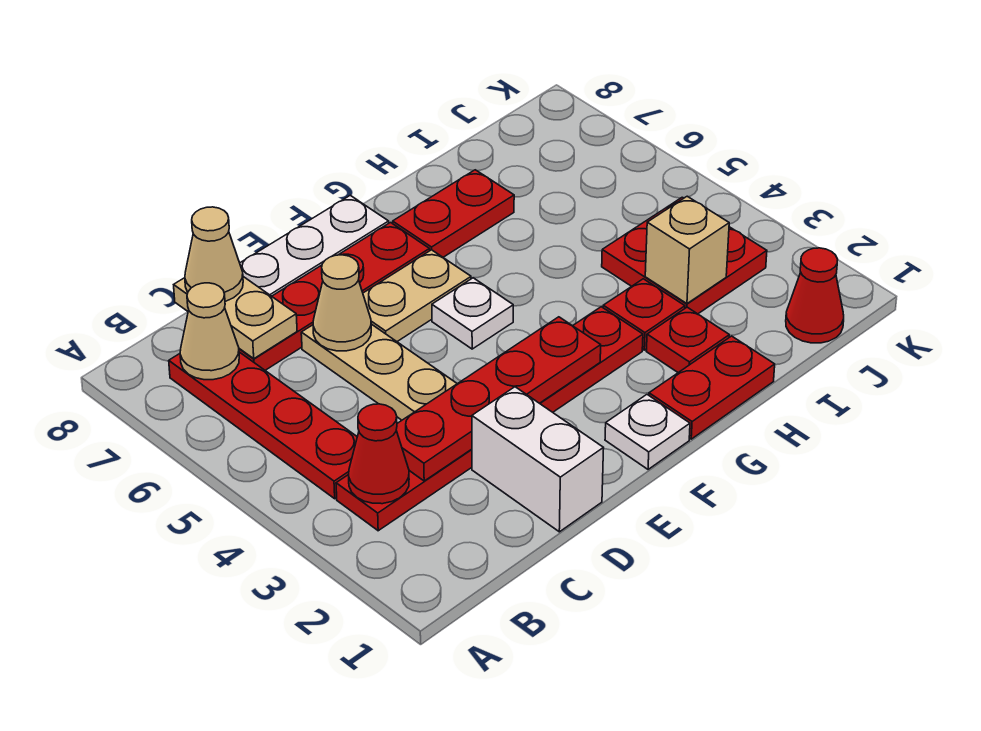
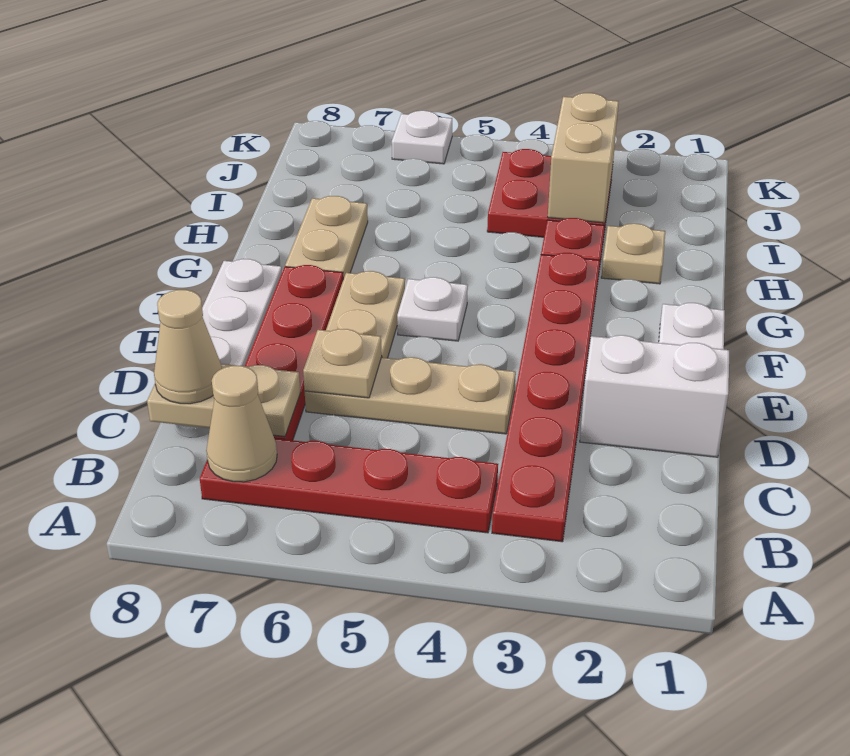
red cone B3 level 2 -> none
red plate C3:F3 level 2 -> none
tan cone D6 level 2 -> tan plate D6 level 2
red plate G1:H1 level 1 -> none
red plate G7:H7 level 1 -> tan plate G7:H7 level 1
red plate H2 level 1 -> tan plate H2 level 1
tan brick I3 level 2 -> tan brick I3:J3 level 2
red cone J1 level 1 -> none
none -> white plate K6 level 1

